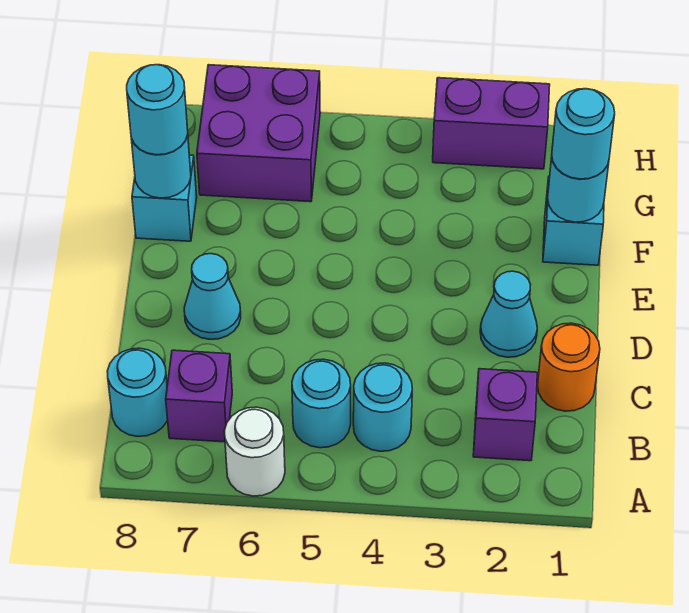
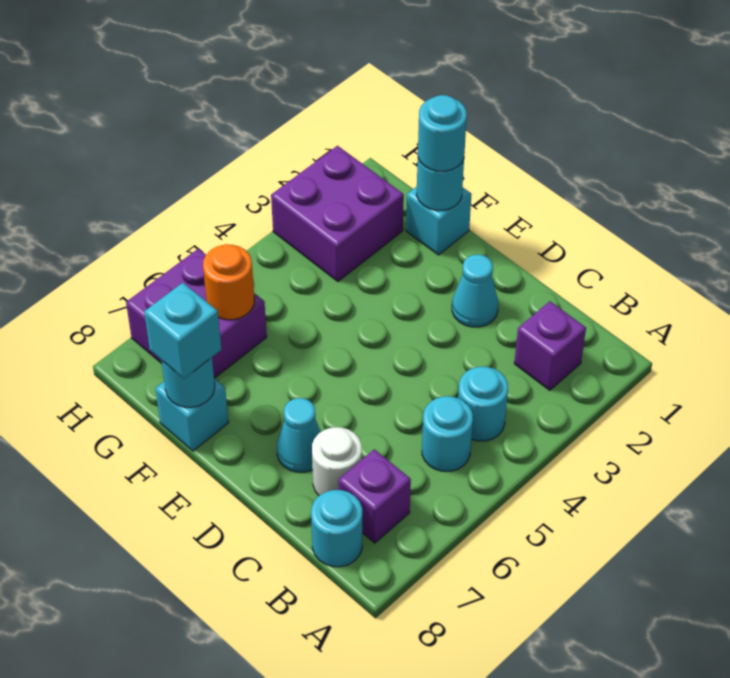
white round brick A6 level 1 -> white round brick C7 level 1
orange round brick C1 level 1 -> orange round brick G6 level 2
cyan round brick F8 level 3 -> cyan brick F8 level 3
purple brick H2:H3 level 1 -> purple brick G2:H3 level 1

